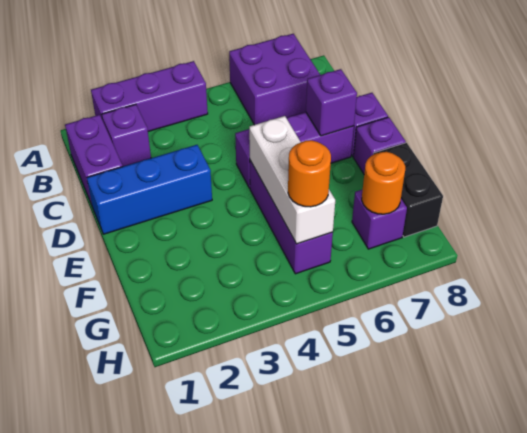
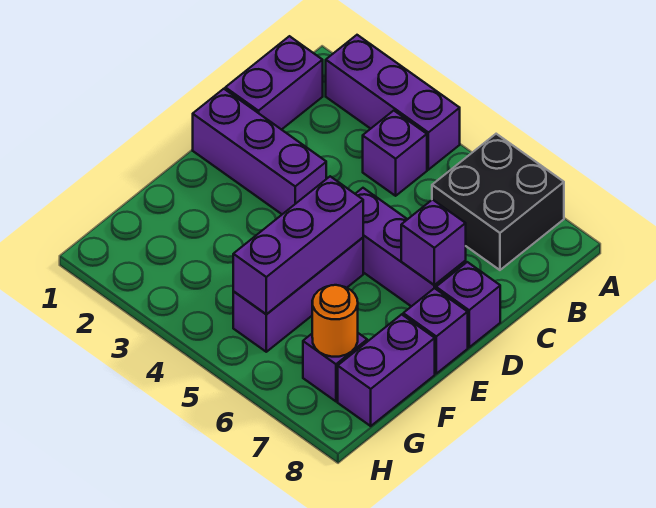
purple brick A6:B7 level 1 -> black brick A6:B7 level 1
purple brick B2 level 1 -> purple brick B4 level 1
blue brick D1:D3 level 1 -> purple brick D1:D3 level 1
white brick E5:G5 level 2 -> purple brick E5:G5 level 2
black brick F8:G8 level 1 -> purple brick F8:G8 level 1
orange round brick G5 level 3 -> none

